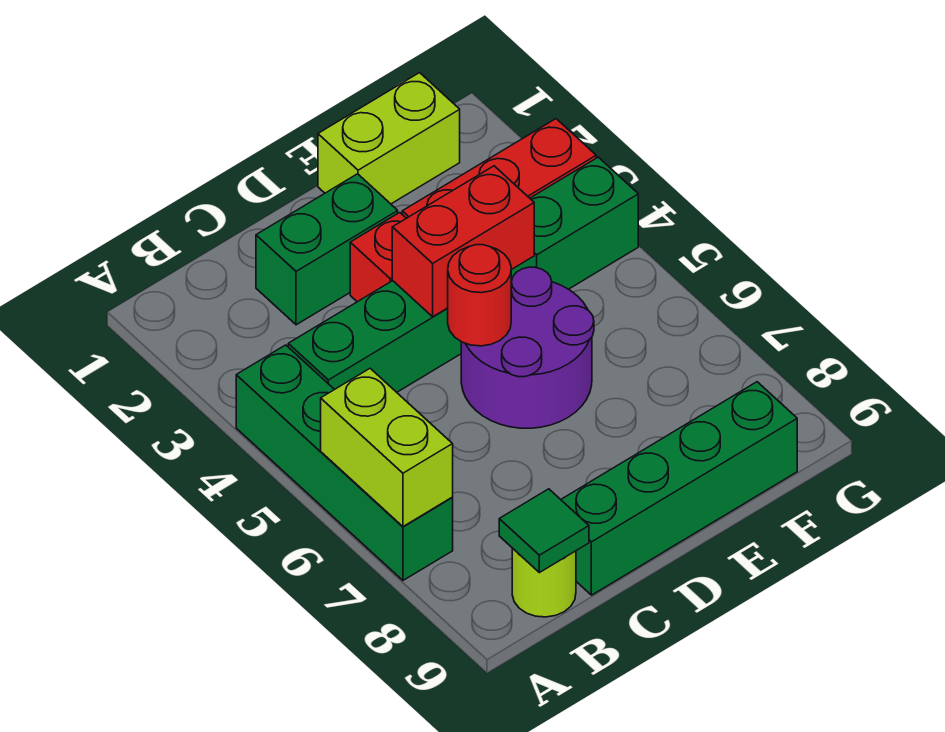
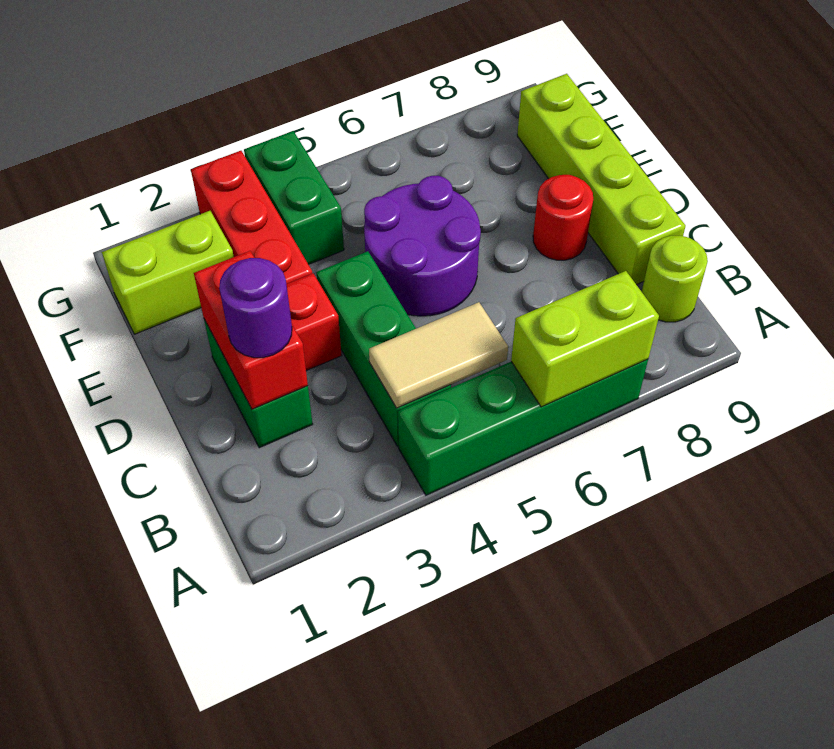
none -> tan tile B4:B5 level 2
green tile B9 level 2 -> none
none -> purple round brick C2 level 3
green brick C9:F9 level 1 -> lime brick C9:F9 level 1
red brick D4:E4 level 2 -> red brick C2:D2 level 2
red round brick D5 level 2 -> red round brick D8 level 1
lime brick E1:F1 level 1 -> lime brick F1:F2 level 1

